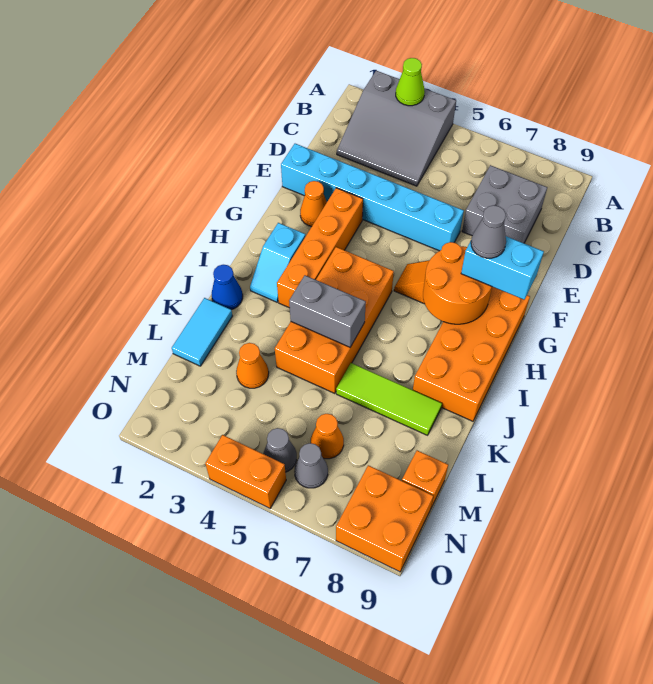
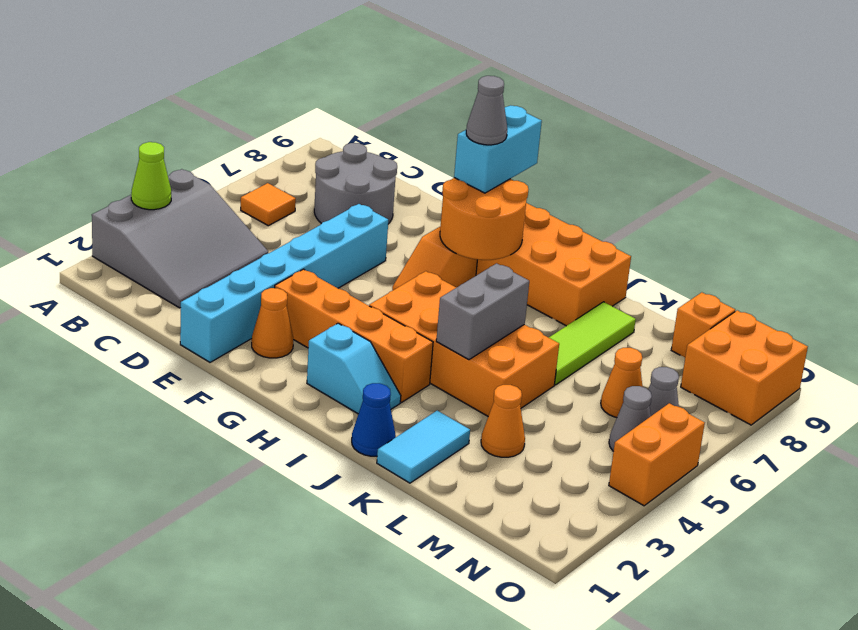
none -> orange tile B6 level 1
grey brick C7:D8 level 1 -> grey round brick C7:D8 level 1
cyan tile K1:L1 level 1 -> cyan tile K1:K2 level 1

